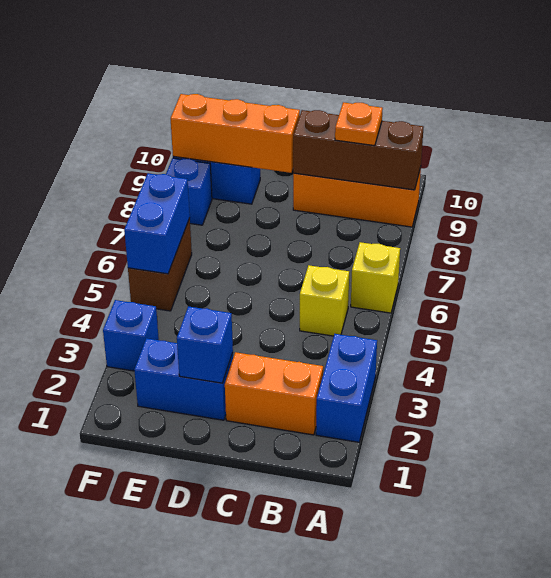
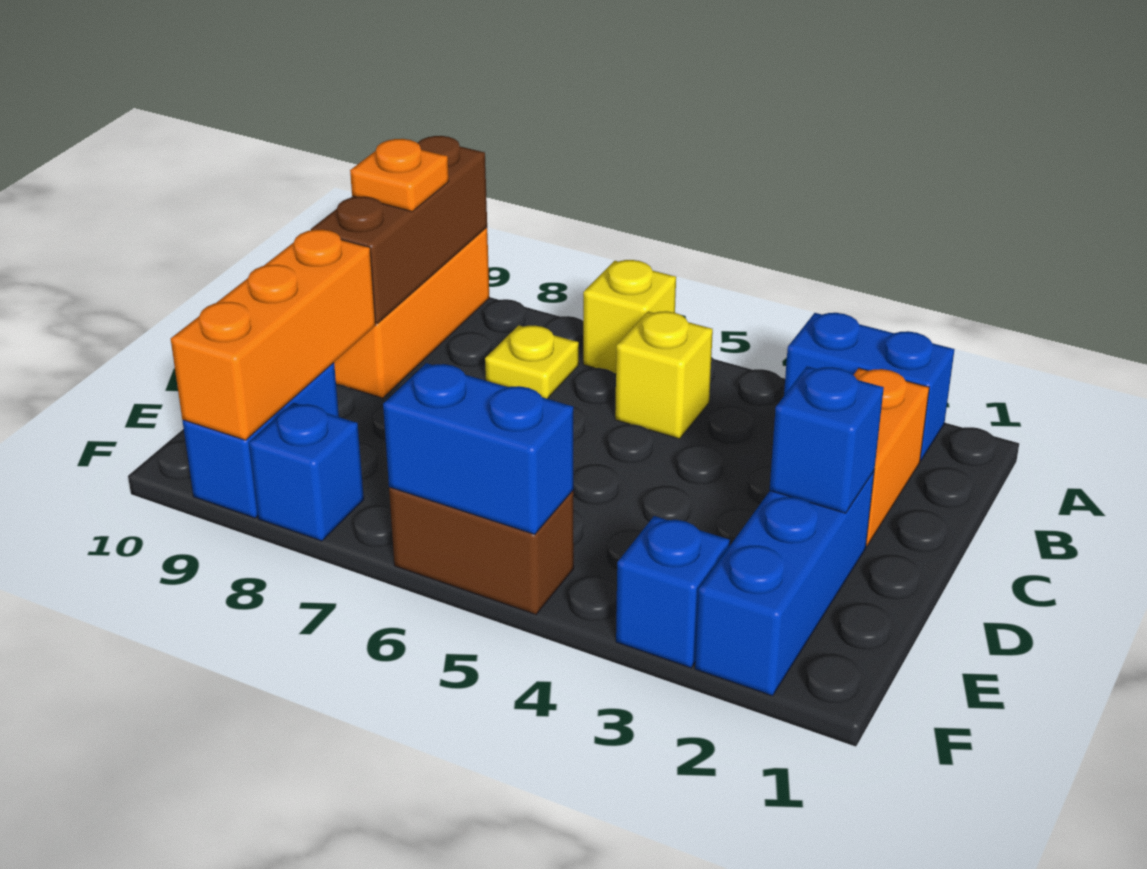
none -> yellow plate B7 level 1
blue brick D2:E2 level 1 -> blue brick D2:F2 level 1

